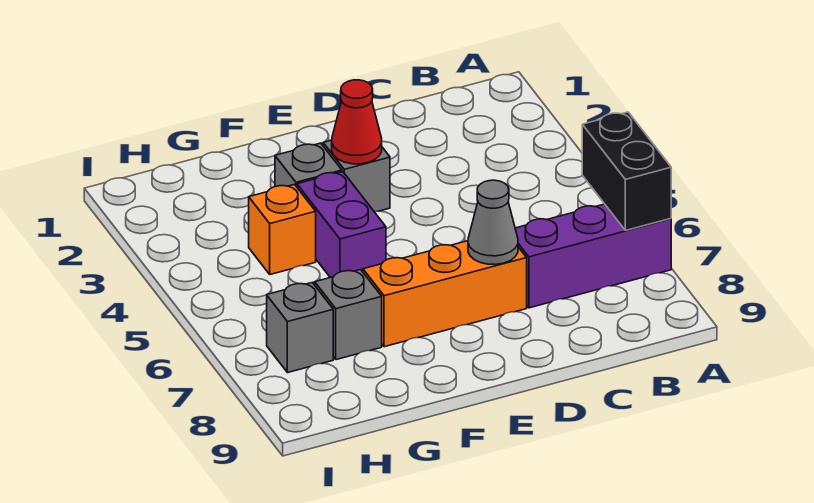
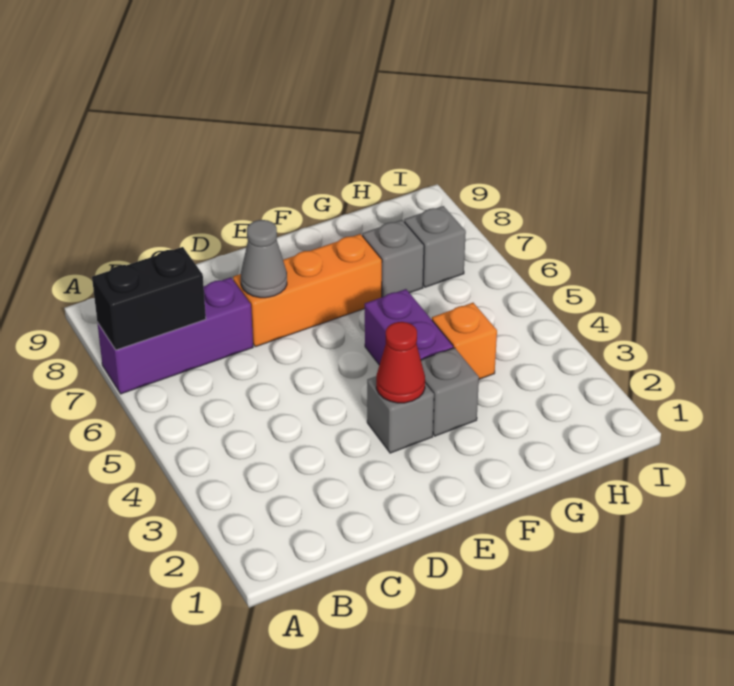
black brick A6:A7 level 2 -> black brick A7:B7 level 2

